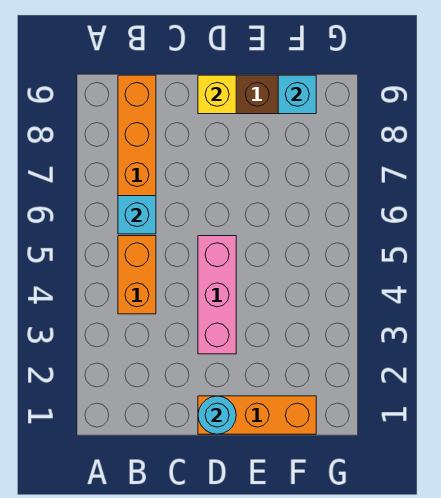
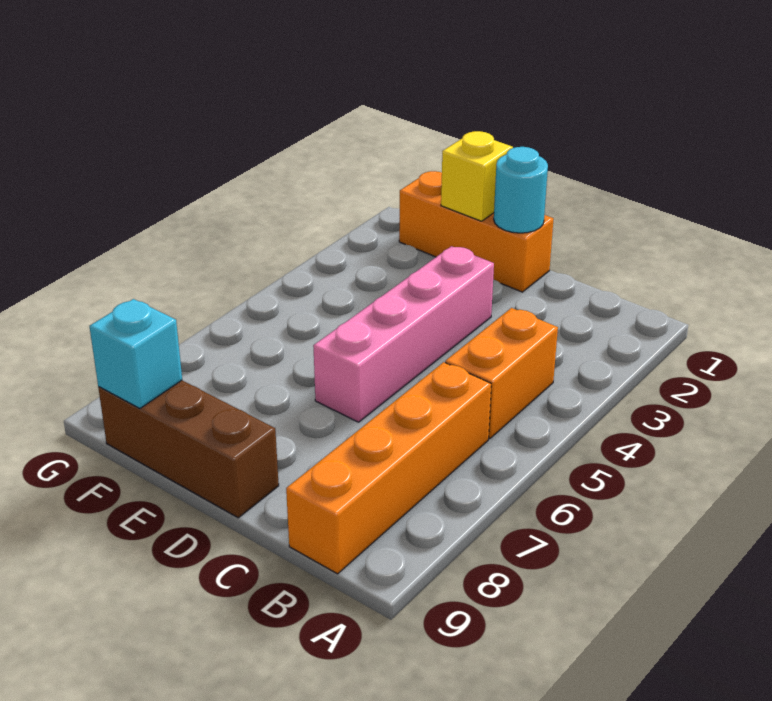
cyan brick B6 level 2 -> none
pink brick D3:D5 level 1 -> pink brick D3:D6 level 1
yellow brick D9 level 2 -> yellow brick E1 level 2

